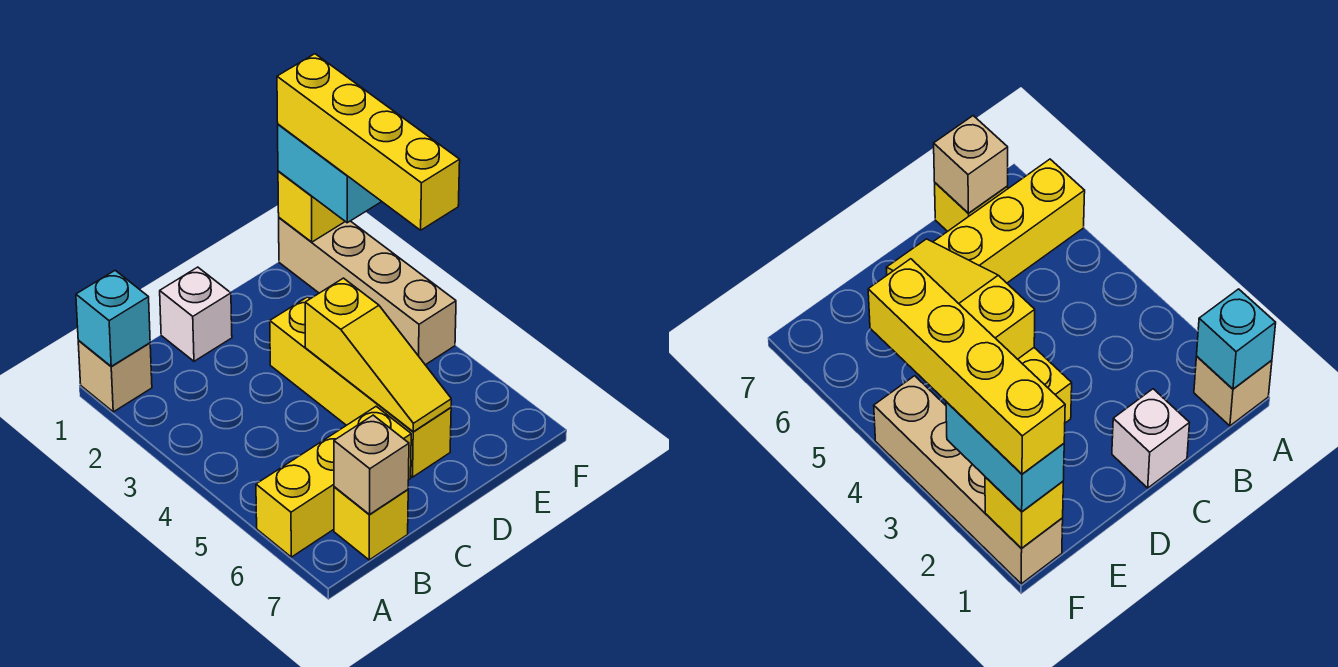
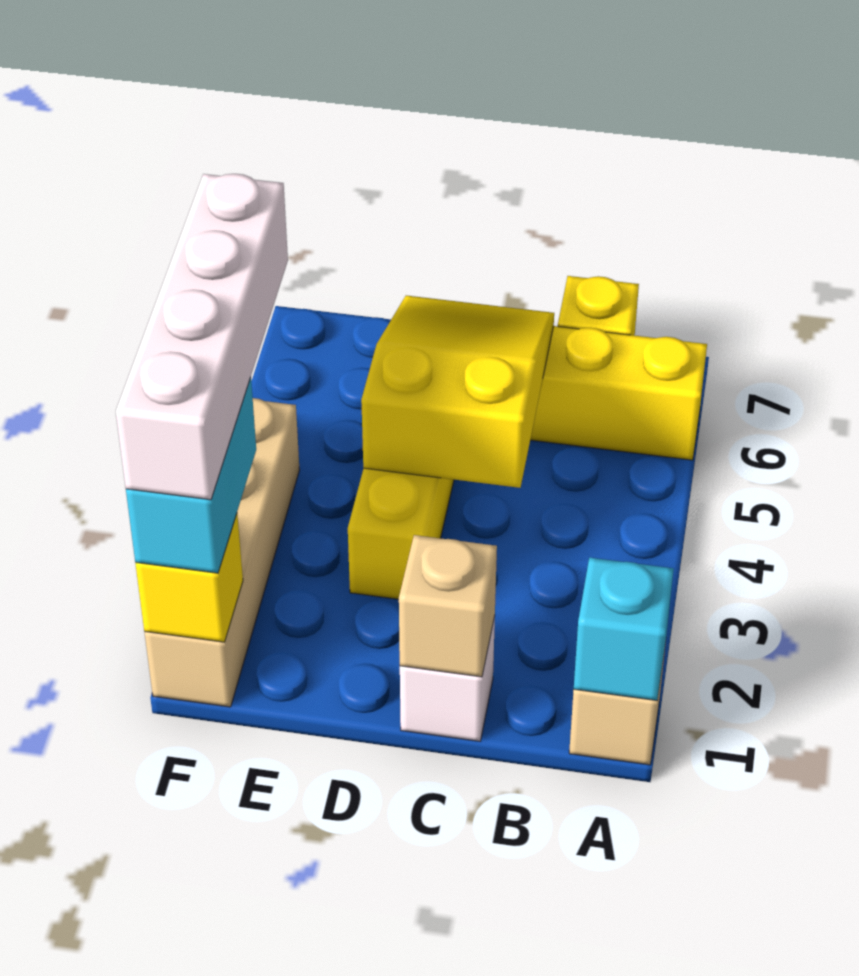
tan brick B7 level 2 -> tan brick C1 level 2
yellow slope D4:D6 level 2 top 4 -> yellow slope C4:D6 level 2 top 4
yellow brick F1:F4 level 4 -> white brick F1:F4 level 4

